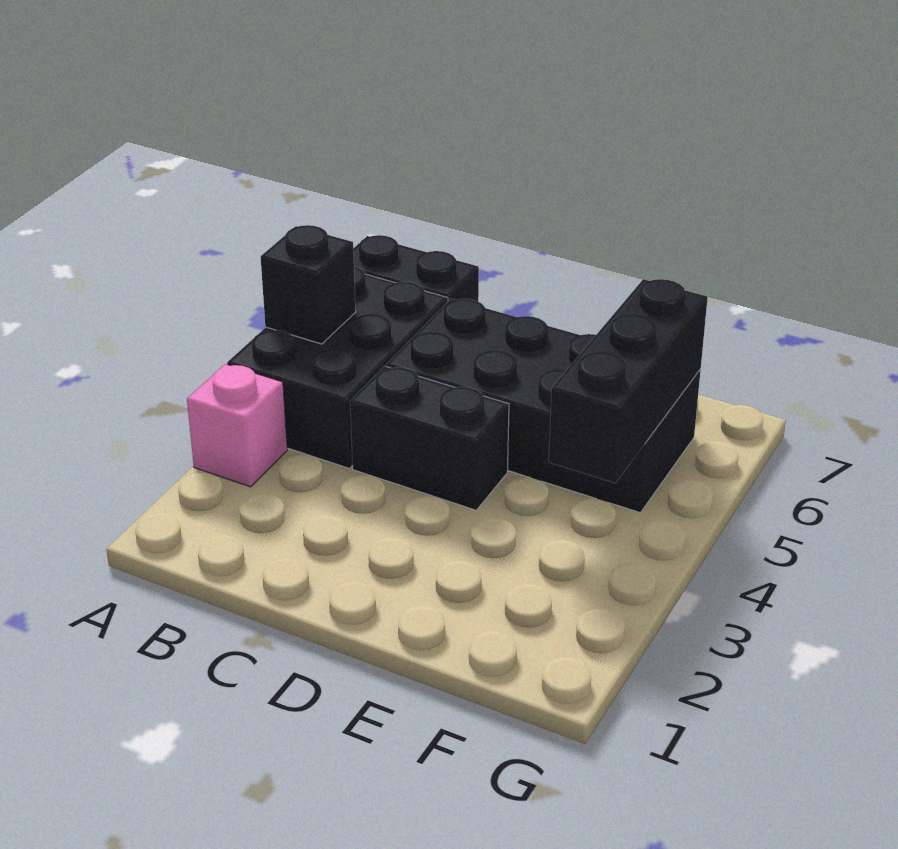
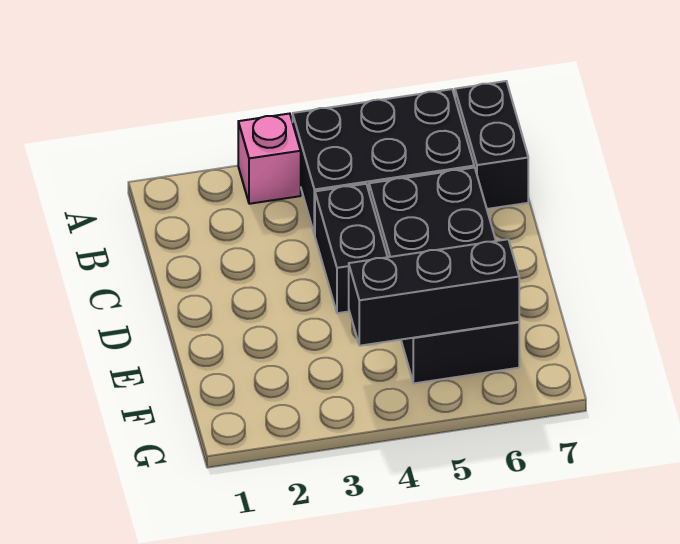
black brick A5 level 2 -> none

